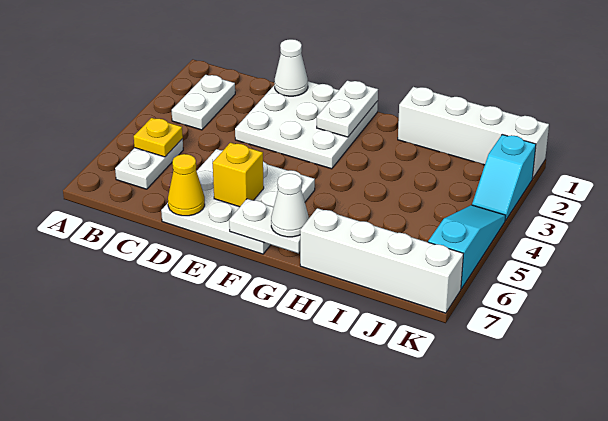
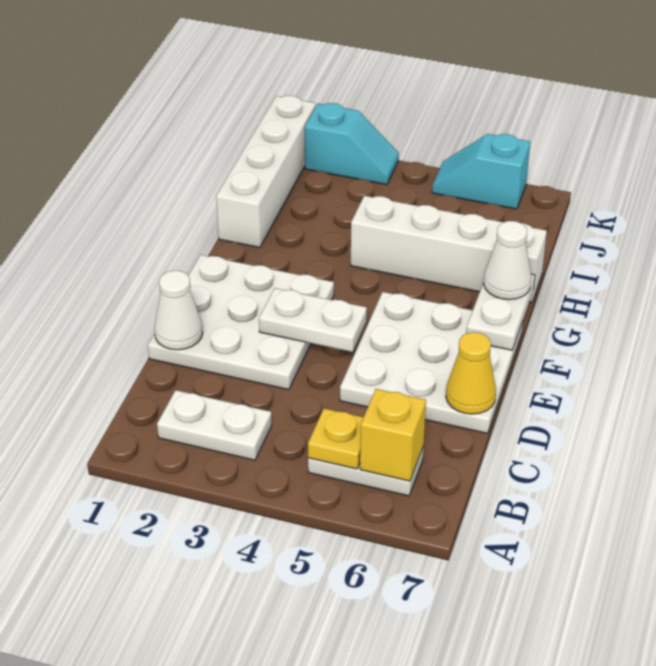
yellow brick E6 level 2 -> yellow brick B6 level 2
white plate F1:F2 level 2 -> white plate E3:E4 level 2
white brick H7:K7 level 1 -> white brick H4:H7 level 1
cyan slope K4:K6 level 1 top 6 -> cyan slope K5:K6 level 1 top 6

